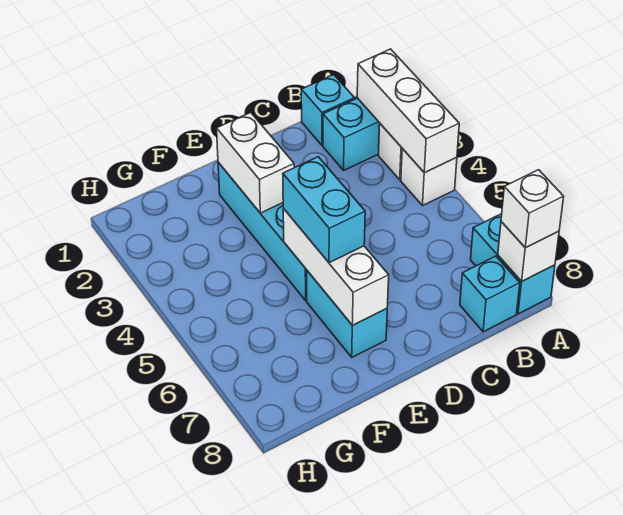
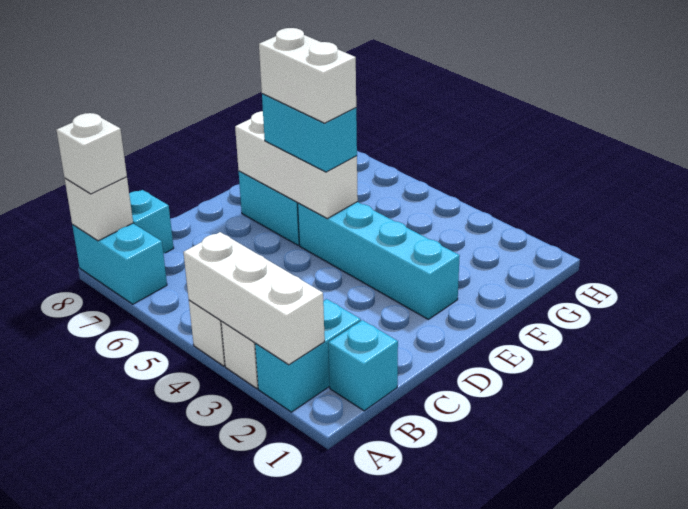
white brick E2:E3 level 2 -> white brick E5:E6 level 4

